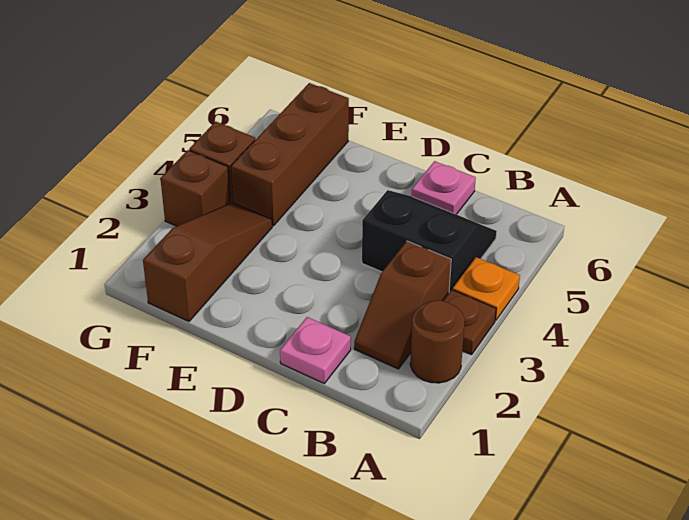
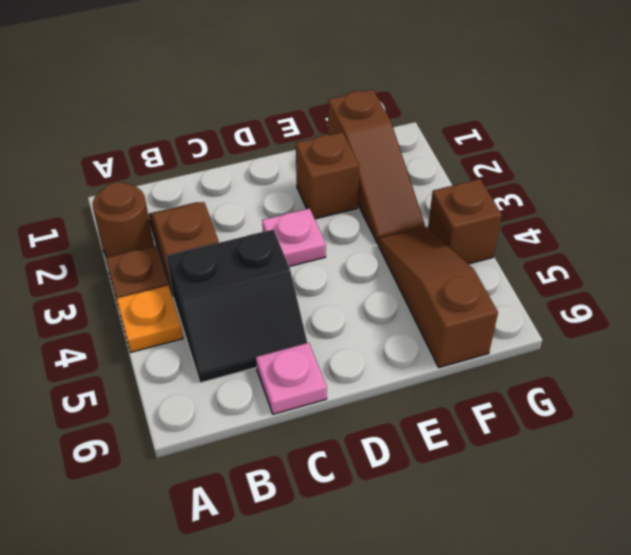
pink plate C1 level 1 -> pink plate D3 level 1
brown brick F4:F6 level 1 -> brown slope F4:F6 level 1 top 6
brown brick G3 level 1 -> brown brick E2 level 1

